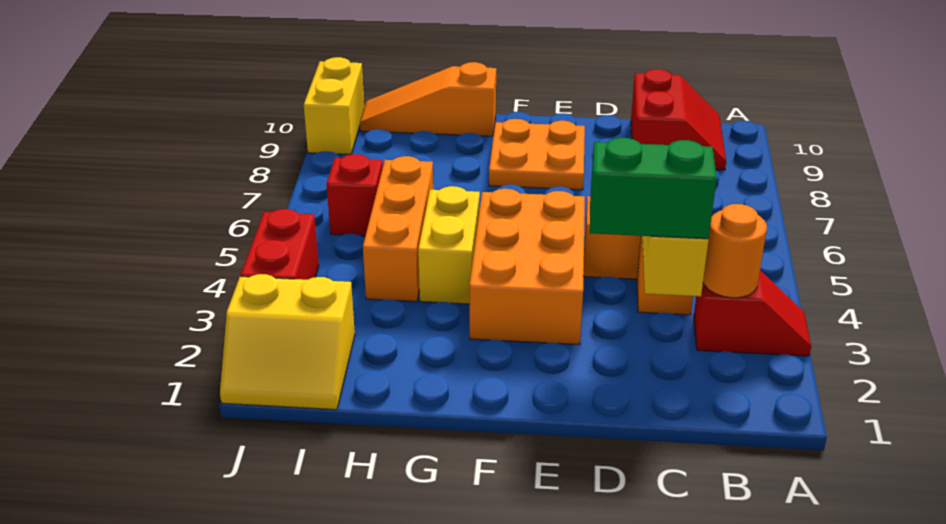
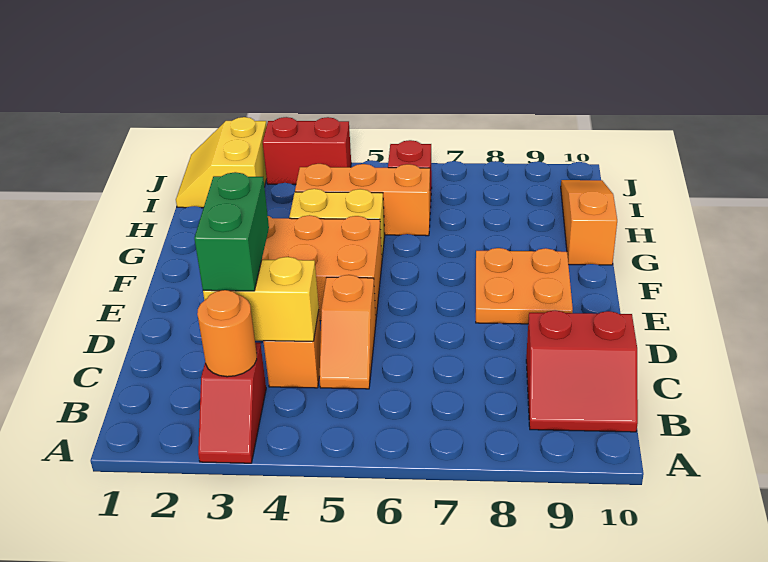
yellow brick J9:J10 level 1 -> none

